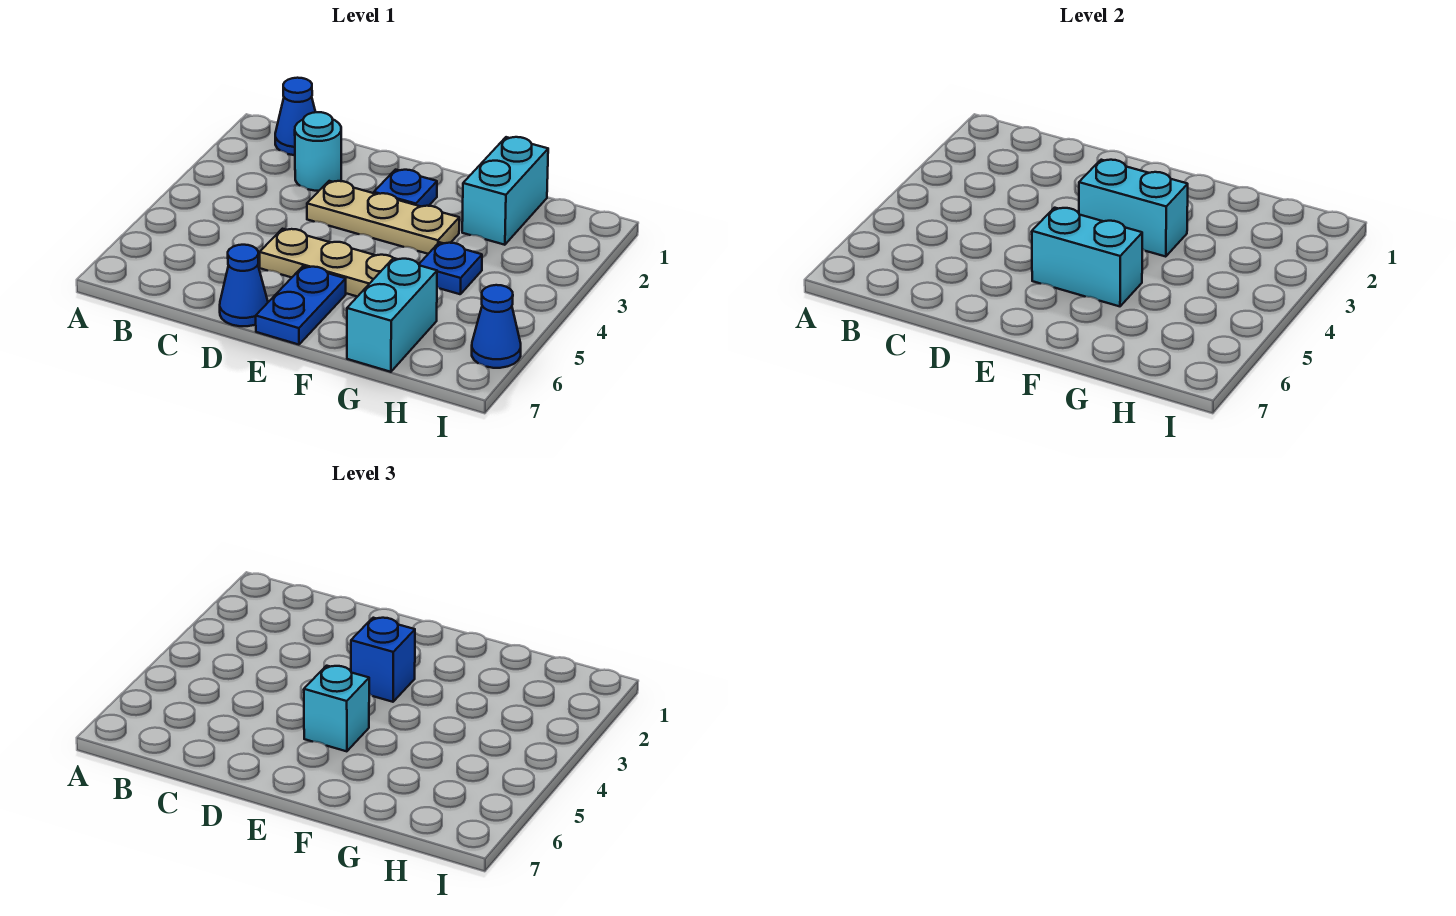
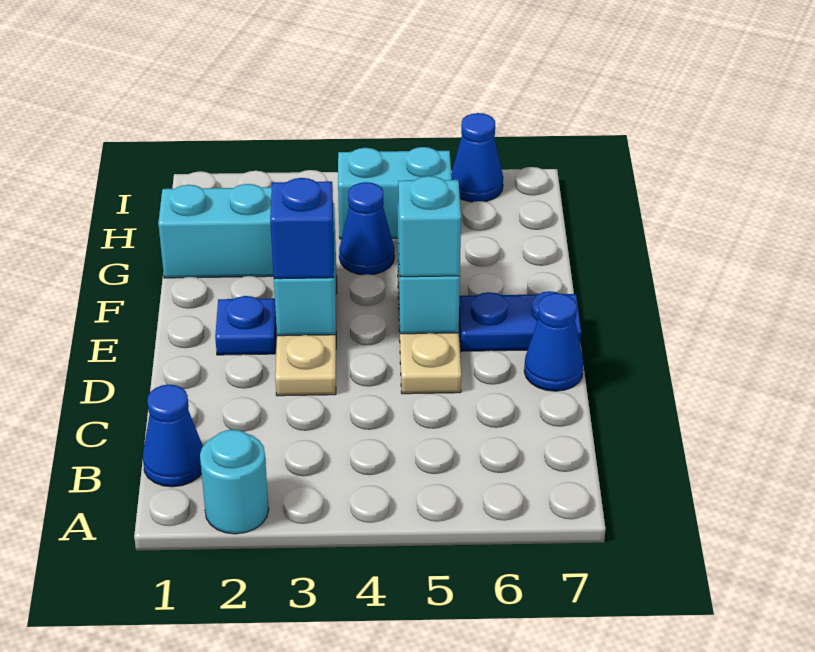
cyan round brick C2 level 1 -> cyan round brick A2 level 1
blue plate G4 level 1 -> blue cone G4 level 1
cyan brick G6:G7 level 1 -> cyan brick H4:H5 level 1

